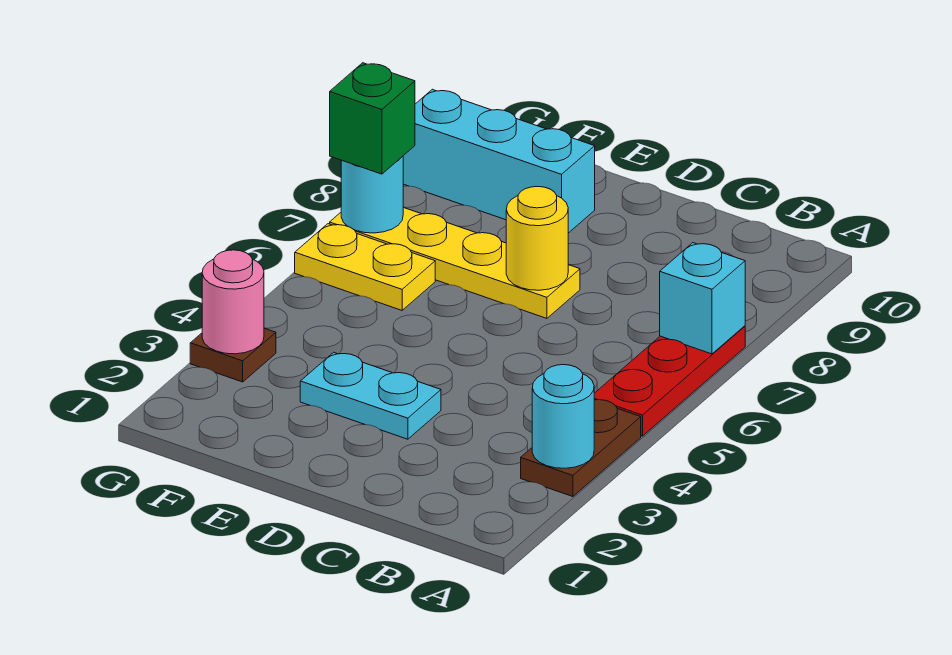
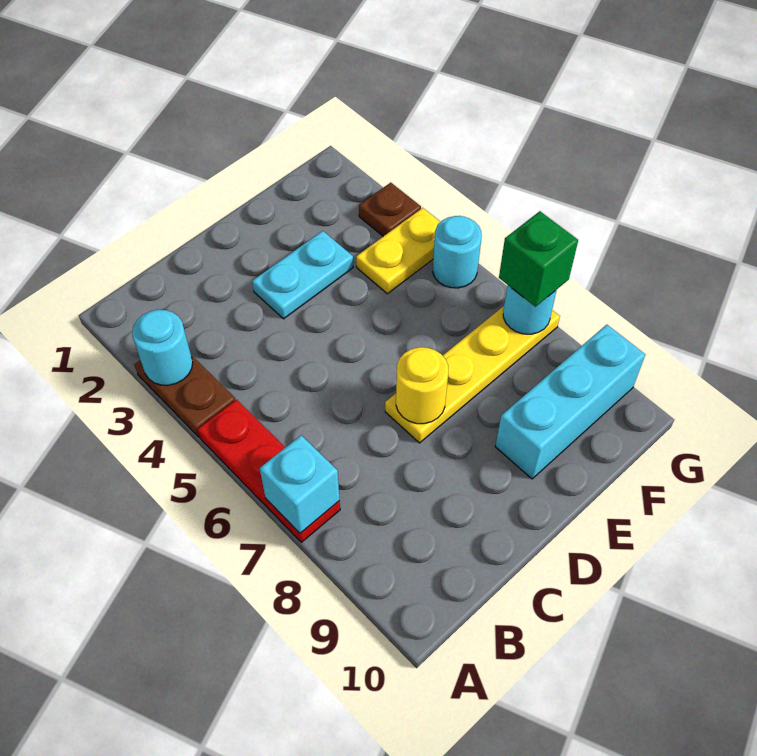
yellow plate F6:G6 level 1 -> yellow plate F4:G4 level 1
pink round brick G3 level 2 -> none
none -> cyan round brick G5 level 1

